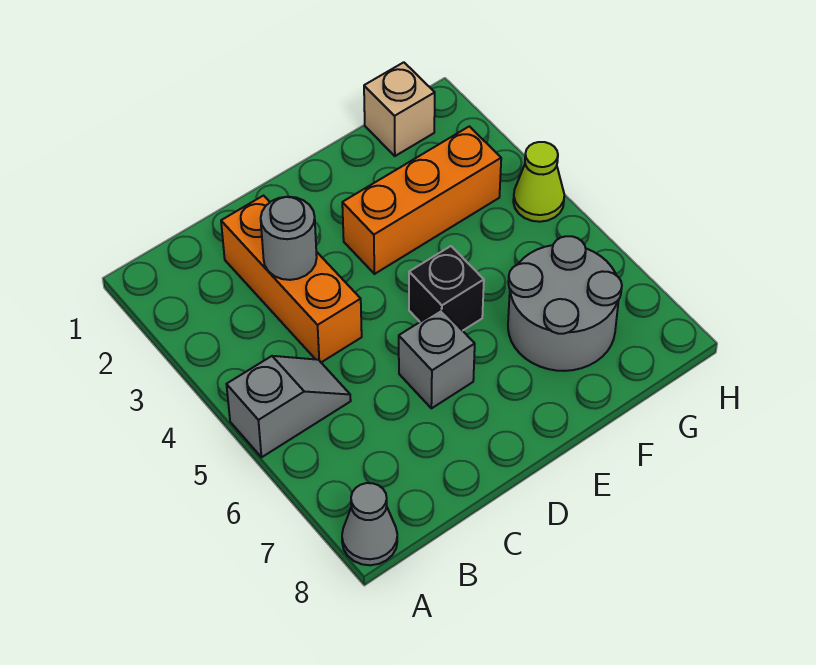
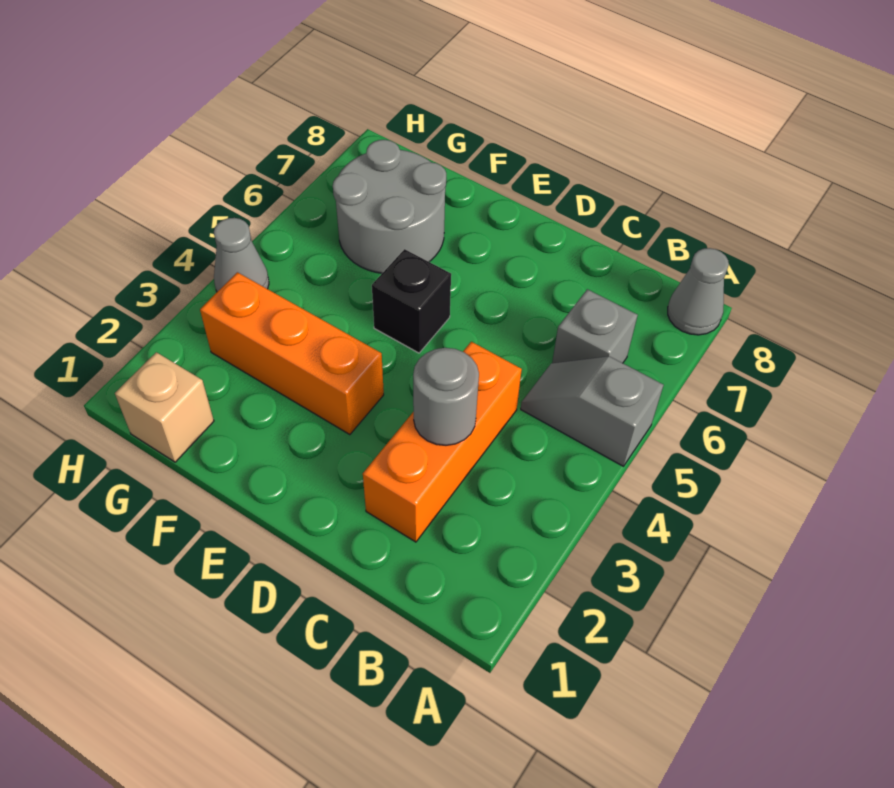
grey brick D6 level 1 -> grey brick B6 level 1
lime cone H4 level 1 -> grey cone H4 level 1

